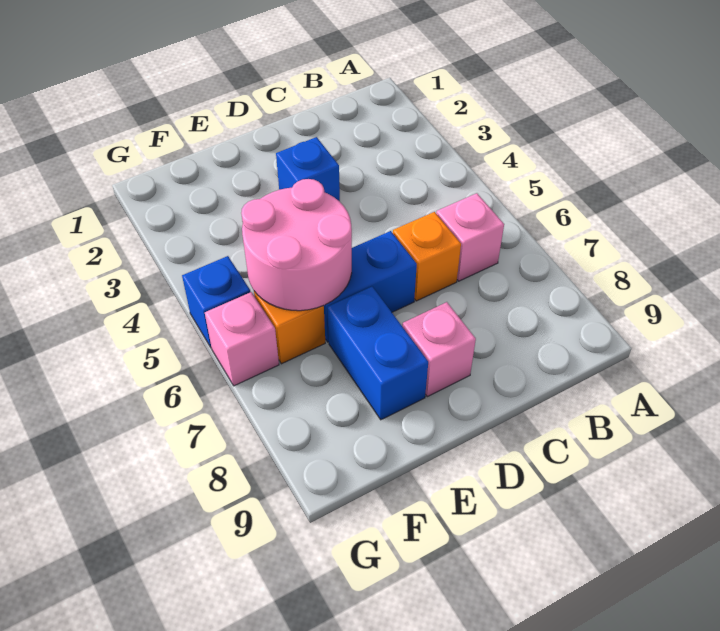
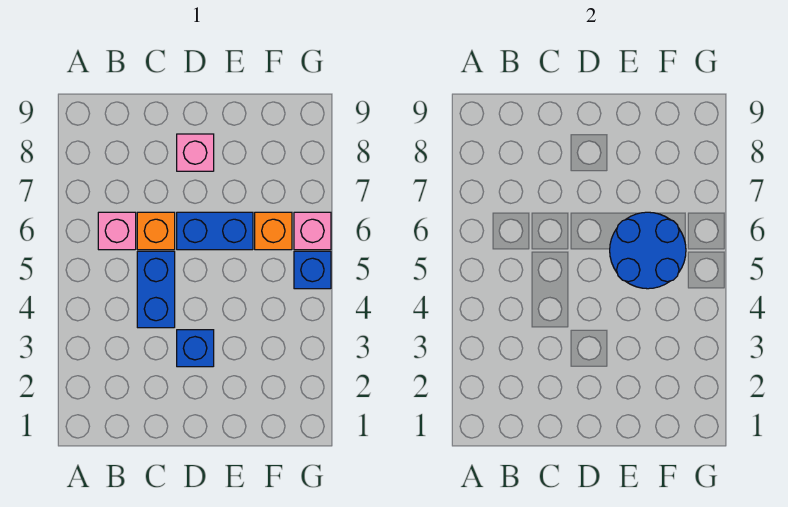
pink round brick E5:F6 level 2 -> blue round brick E5:F6 level 2
blue brick E7:E8 level 1 -> blue brick C4:C5 level 1

